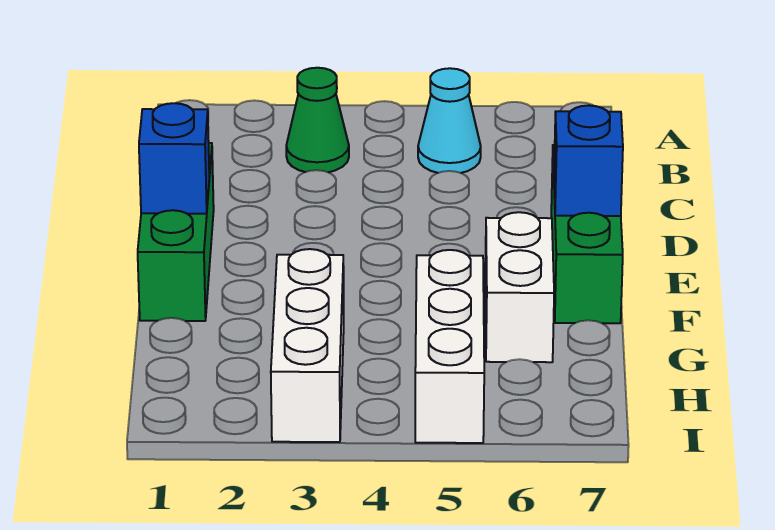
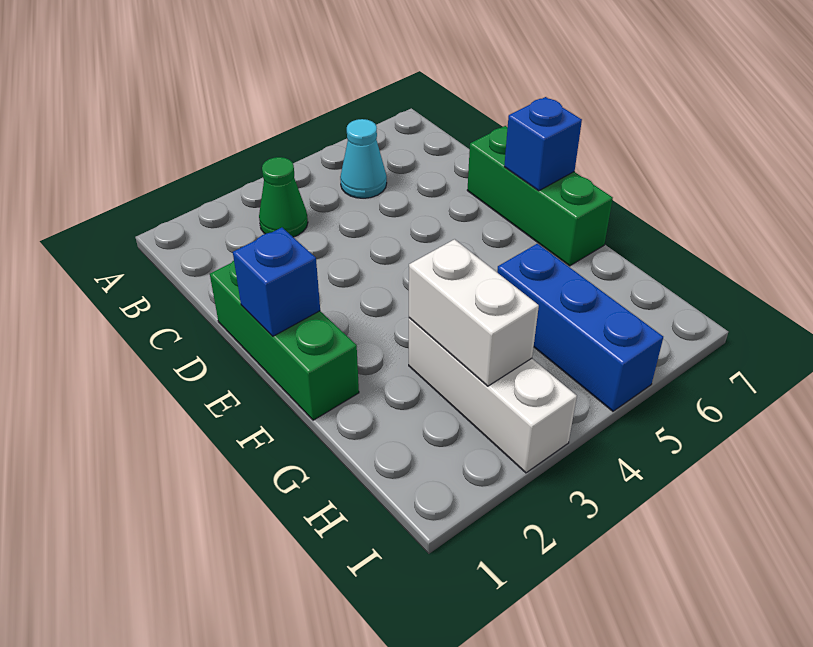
white brick F6:G6 level 1 -> white brick G3:H3 level 2
white brick G5:I5 level 1 -> blue brick G5:I5 level 1

